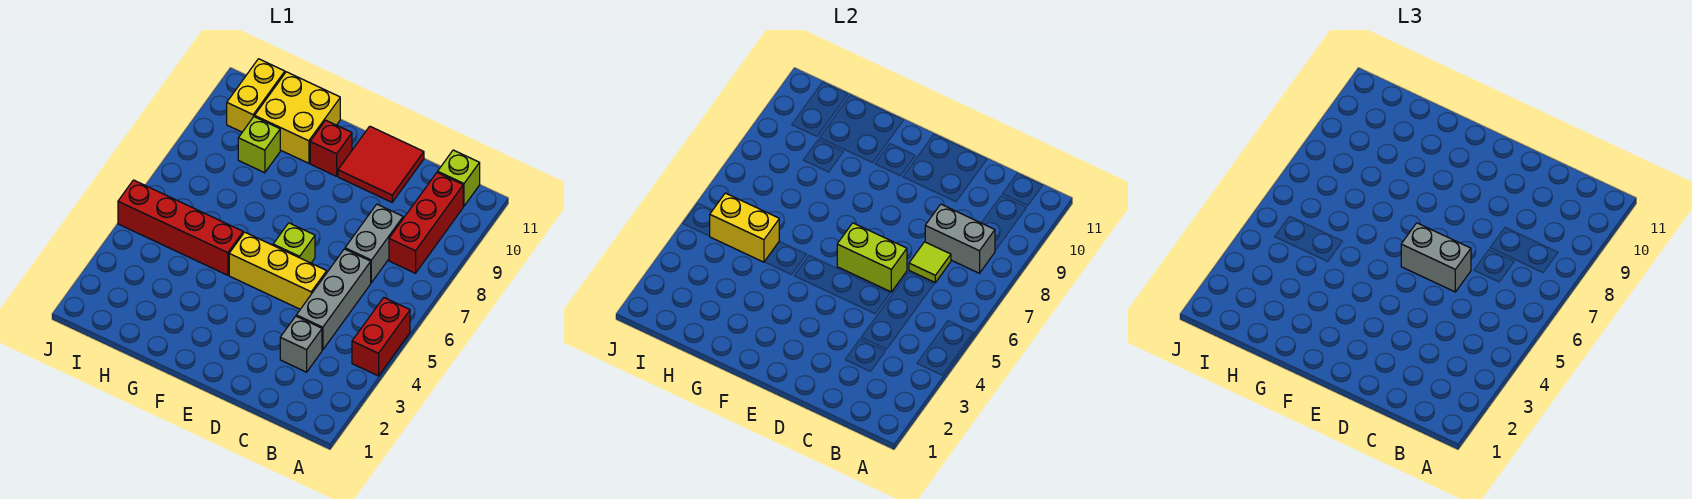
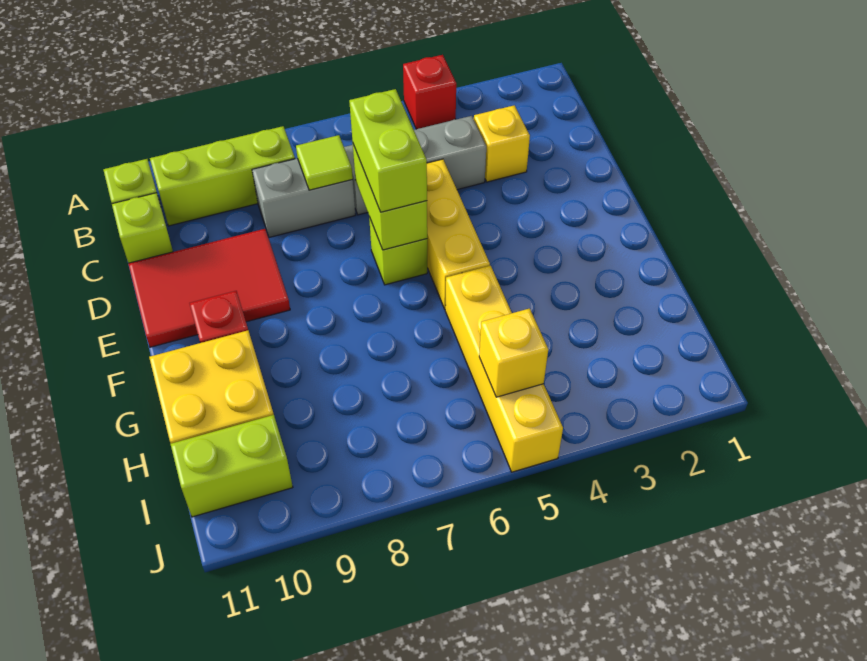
red brick A4:A5 level 1 -> red brick A4 level 1
red brick B8:B10 level 1 -> lime brick B8:B10 level 1
grey brick B8:C8 level 2 -> none
grey brick C3 level 1 -> yellow brick C3 level 1
grey brick D6:E6 level 3 -> lime brick D6:E6 level 3
red tile D10:E11 level 1 -> red tile D9:E11 level 1
red brick G5:J5 level 1 -> yellow brick G5:J5 level 1
yellow brick H5:I5 level 2 -> yellow brick I5 level 2
lime brick H9 level 1 -> lime brick C11 level 1
yellow brick I10:I11 level 1 -> lime brick I10:I11 level 1

